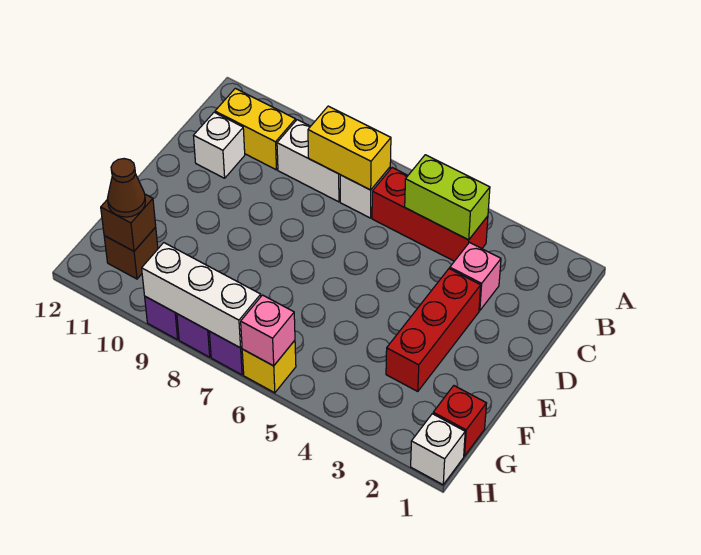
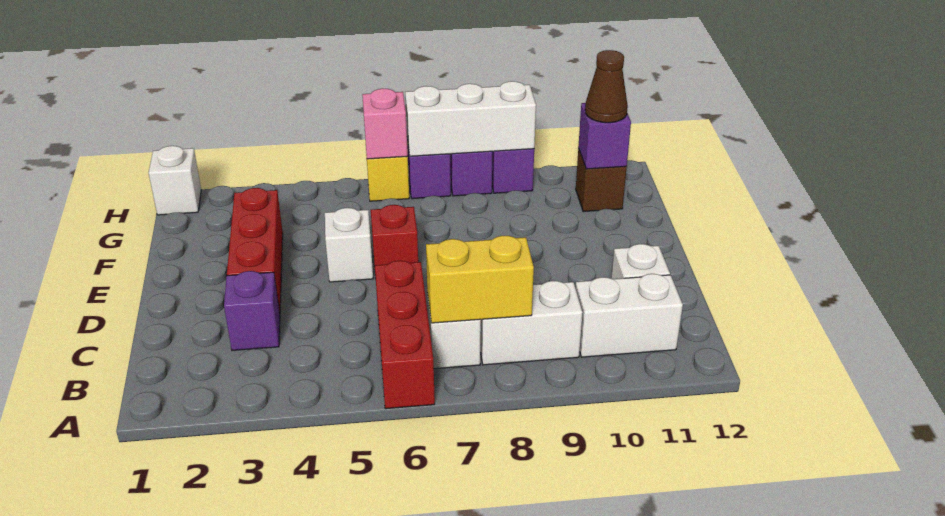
red brick B4:B6 level 1 -> red brick A6:C6 level 1
lime brick B4:B5 level 2 -> none
yellow brick B10:B11 level 1 -> white brick B10:B11 level 1
pink brick C3 level 1 -> purple brick C3 level 1
none -> white brick E5 level 1
red brick G1 level 1 -> red brick E6 level 1
brown brick G11 level 2 -> purple brick G11 level 2

